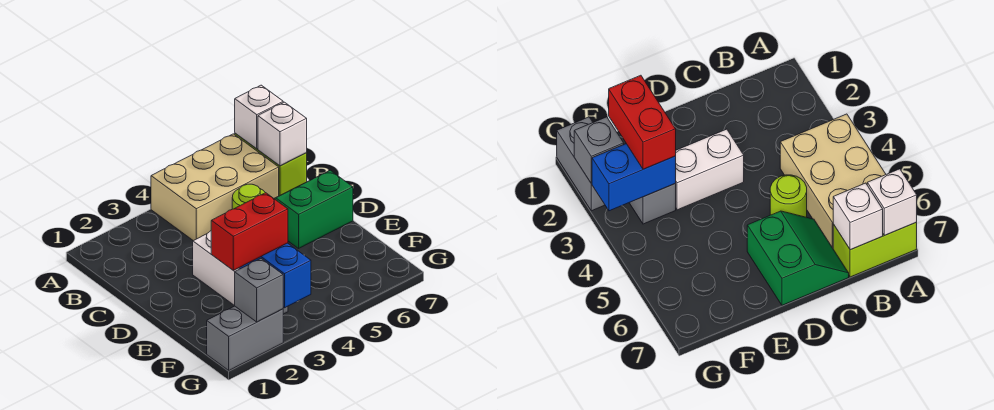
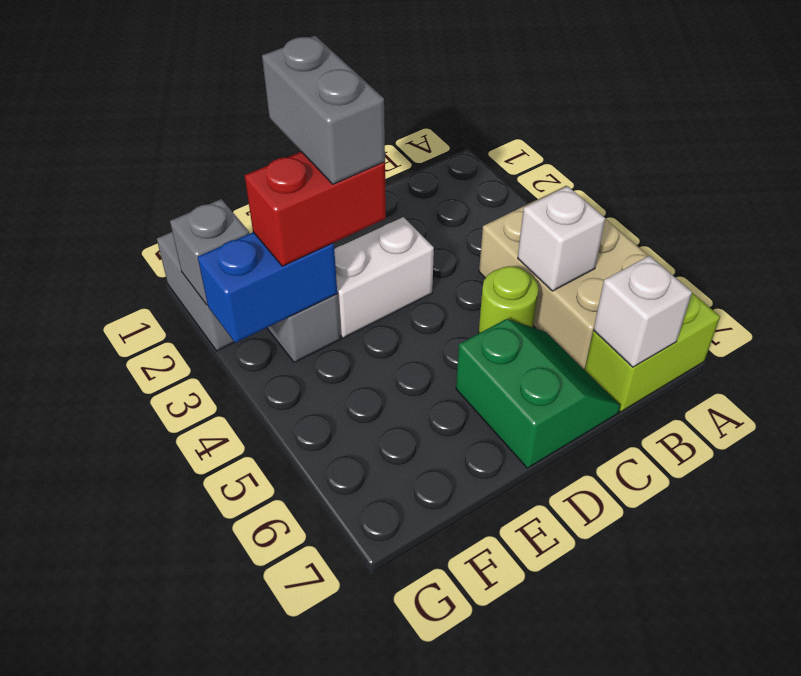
white brick A7 level 2 -> white brick B5 level 2
none -> grey brick E2:E3 level 4
red brick F2:F3 level 3 -> red brick E3:F3 level 3

